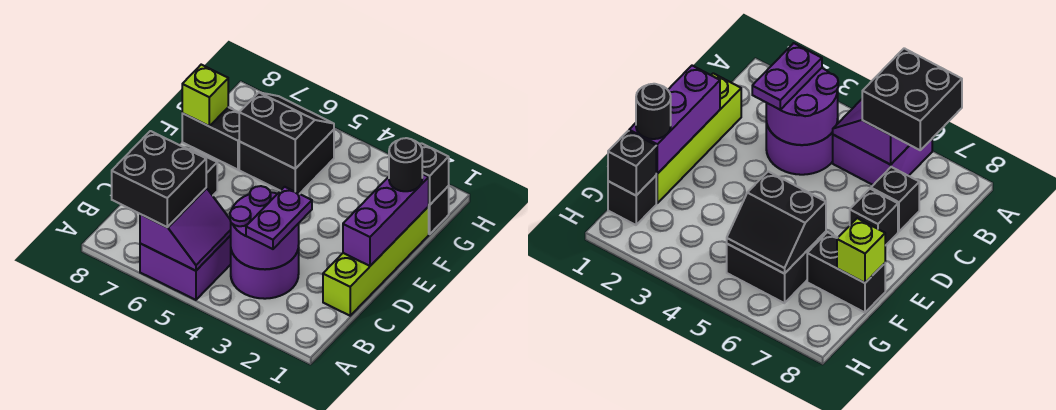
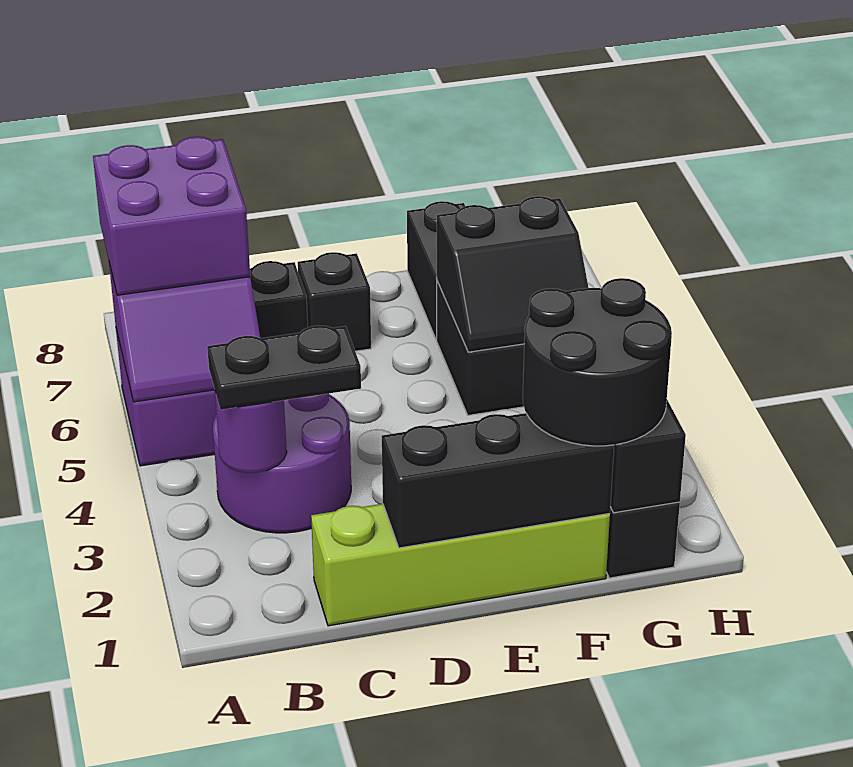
black brick A6:B7 level 3 -> purple brick A6:B7 level 3
purple round brick B3:C4 level 2 -> purple round brick B3 level 2
purple plate B3:C3 level 3 -> black plate B3:C3 level 3
purple brick D1:F1 level 2 -> black brick D1:F1 level 2
black round brick F1 level 3 -> black round brick F1:G2 level 3
black slope F5:G6 level 2 top F -> black slope F5:G6 level 2 top 6
lime brick F8 level 2 -> none

